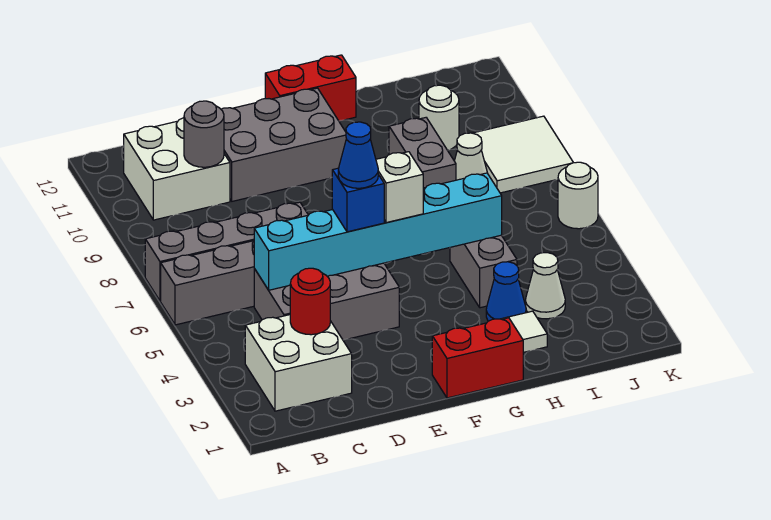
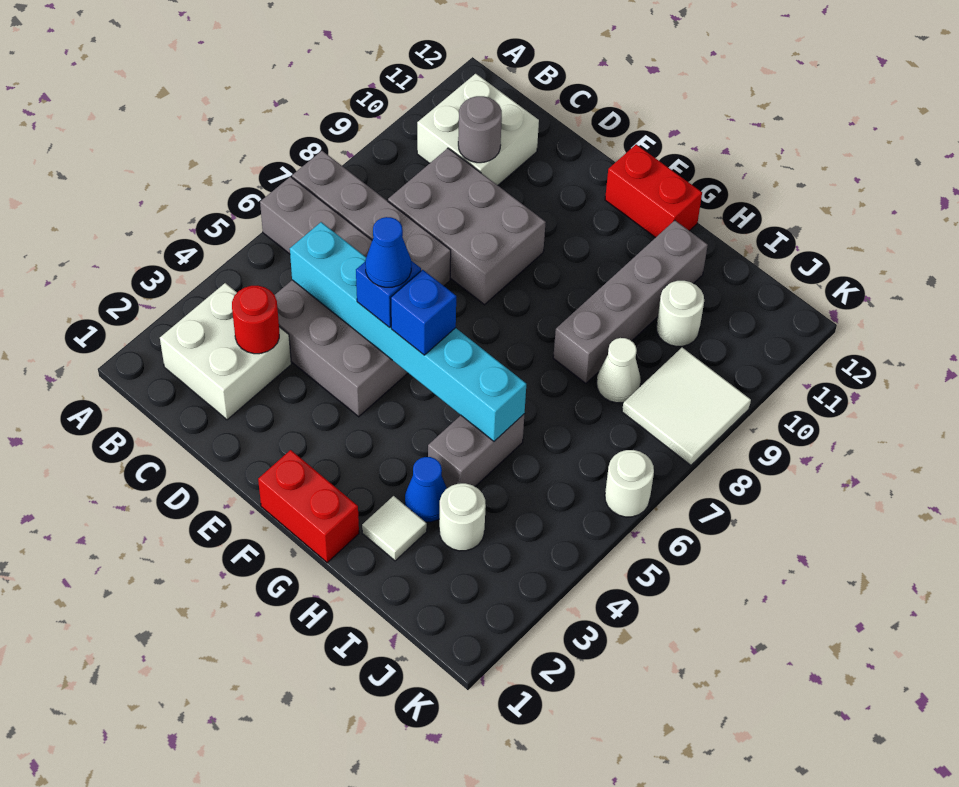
grey brick D10:F11 level 1 -> grey brick C8:E9 level 1
white brick F5 level 3 -> blue brick F5 level 3
grey brick H8:H9 level 1 -> grey brick H8:H11 level 1
white cone I3 level 1 -> white round brick I3 level 1

